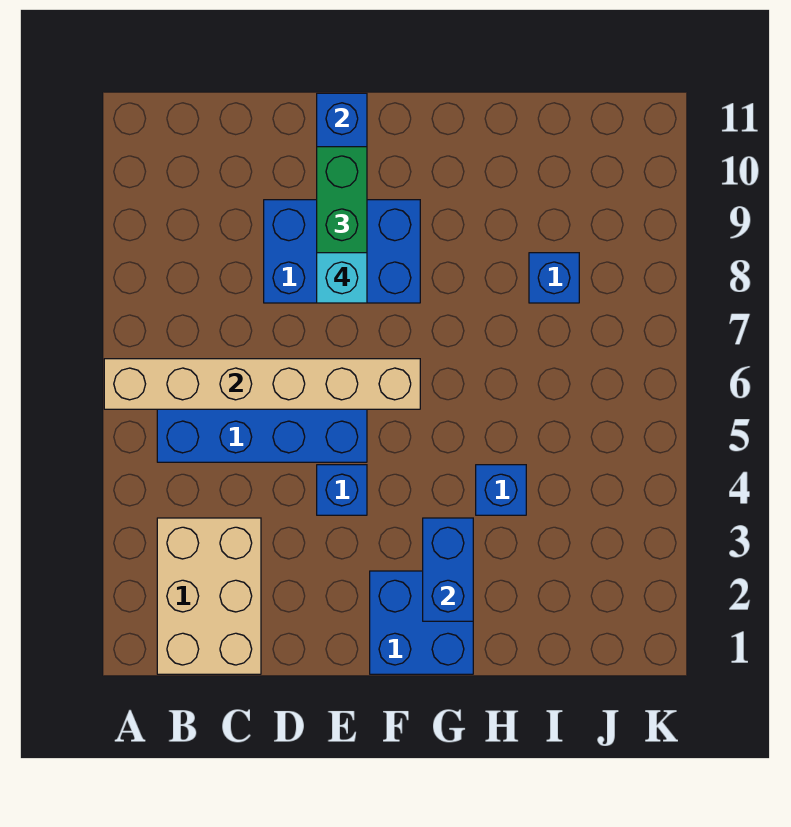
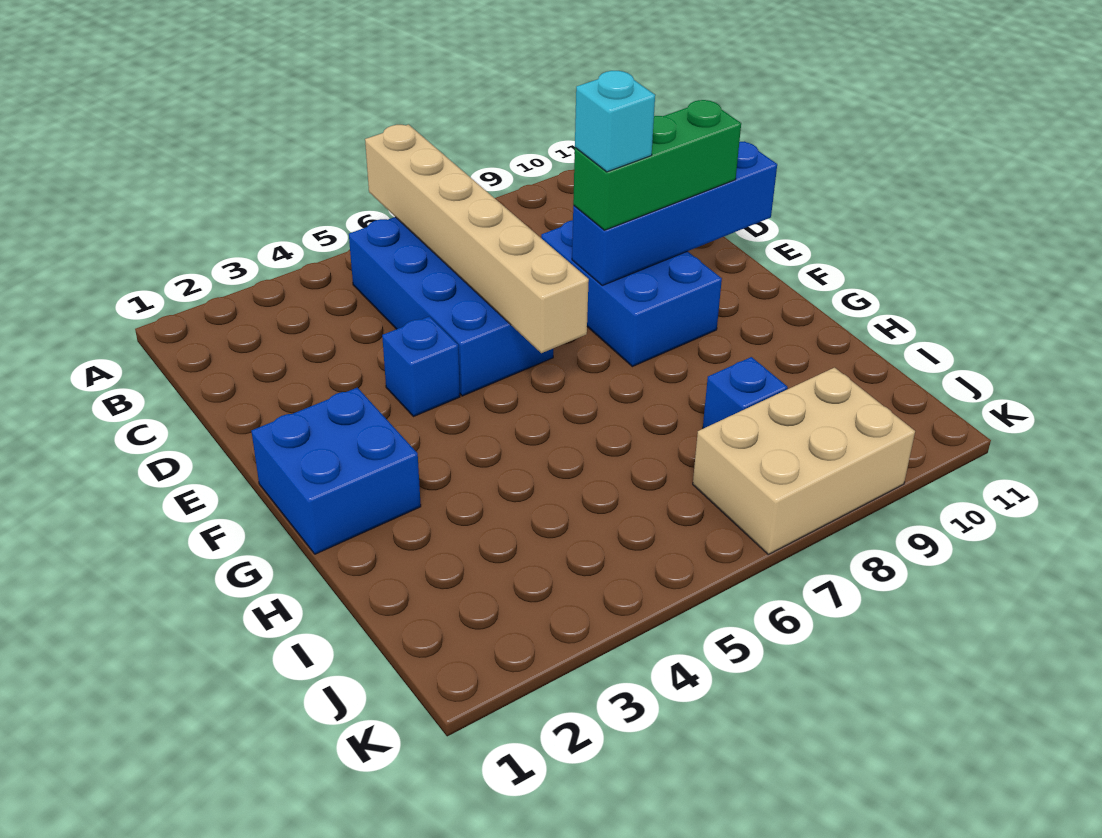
tan brick B1:C3 level 1 -> tan brick J7:K9 level 1
blue brick G2:G3 level 2 -> none
blue brick H4 level 1 -> none

